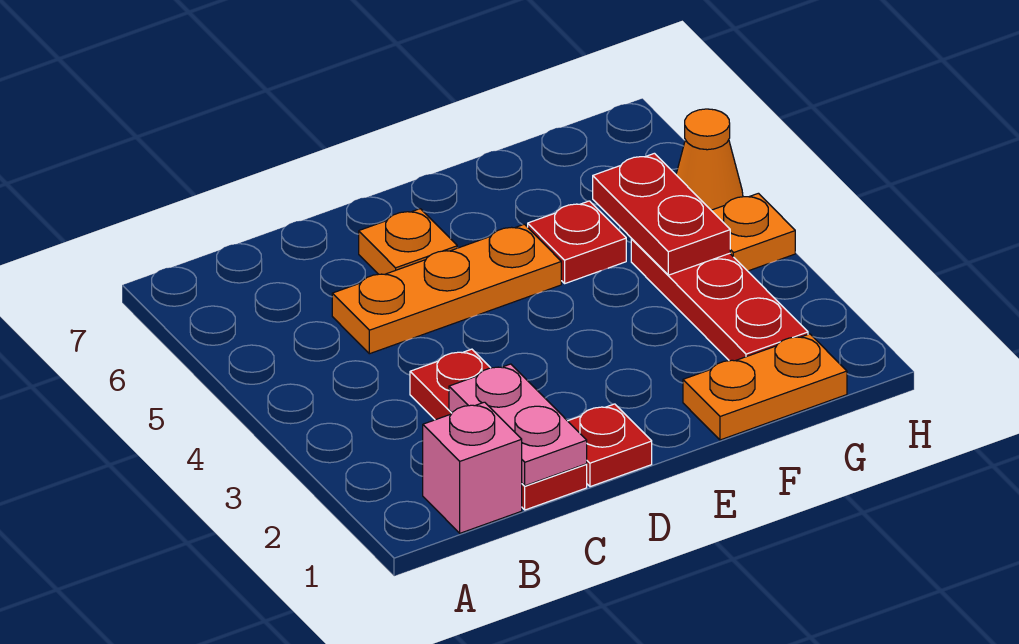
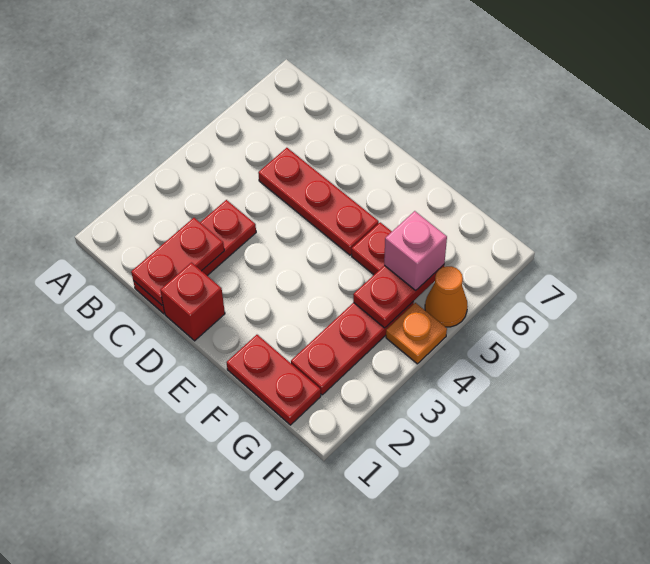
pink brick B1 level 1 -> pink brick G5 level 3
pink plate C1:C2 level 2 -> red plate C1:C2 level 2
orange plate C5:E5 level 1 -> red plate C5:E5 level 1
red plate D1 level 1 -> red brick D1 level 1
orange plate D6 level 1 -> none
orange plate F1:G1 level 1 -> red plate F1:G1 level 1

